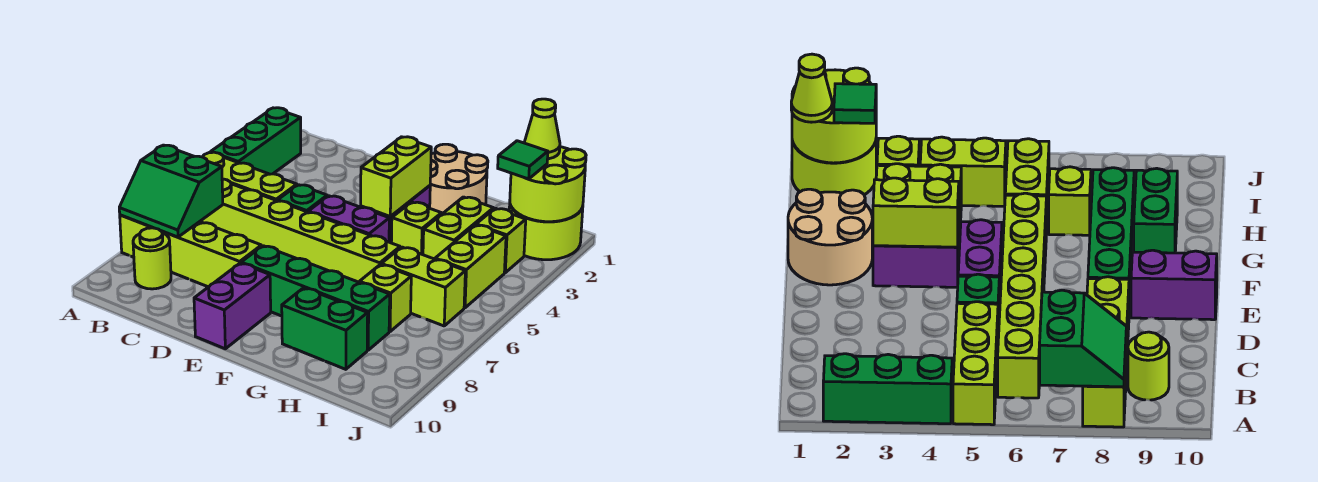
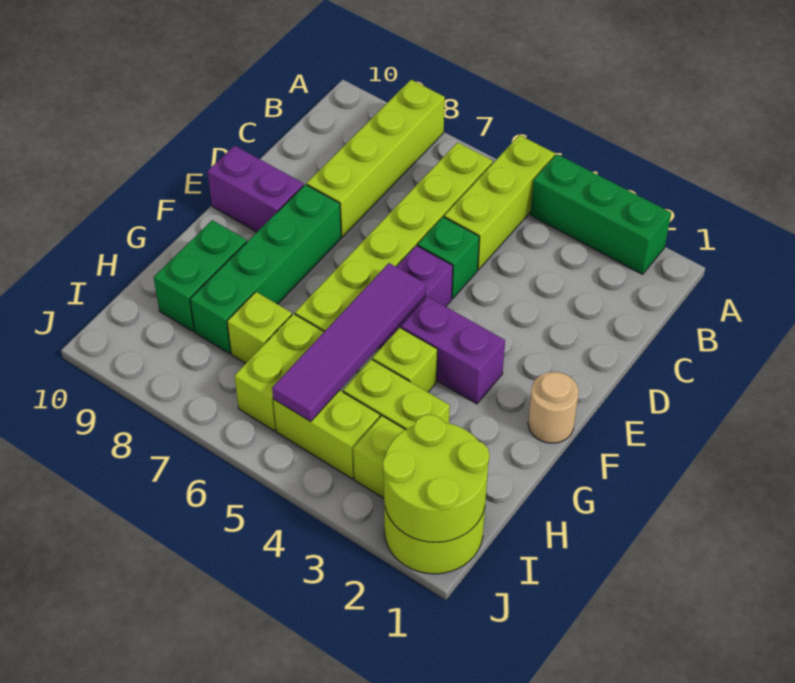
green slope A7:B8 level 2 top 7 -> none
lime round brick B9 level 1 -> none
tan round brick F1:G2 level 1 -> tan round brick F1 level 1
lime brick F3:F4 level 2 -> none
none -> purple tile F5:I5 level 2
lime cone I1 level 3 -> none
green tile I2 level 3 -> none

